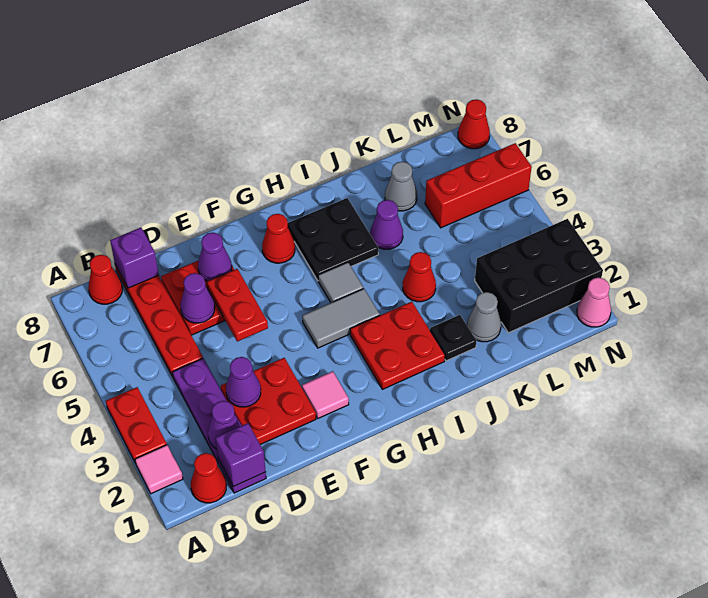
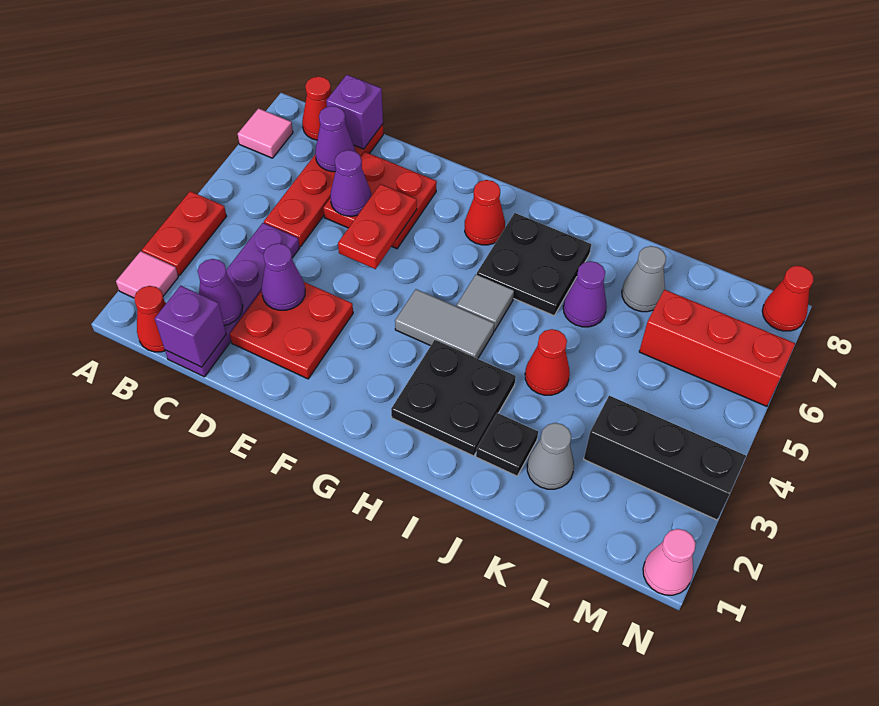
purple cone E7 level 2 -> purple cone C7 level 2
pink tile F2 level 1 -> pink tile A7 level 1
red plate H2:I3 level 1 -> black plate H2:I3 level 1
black brick L2:N3 level 1 -> black brick L3:N3 level 1

